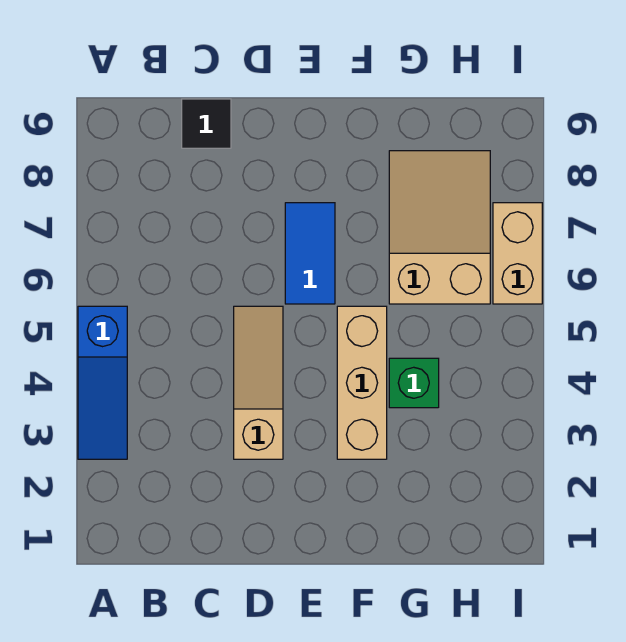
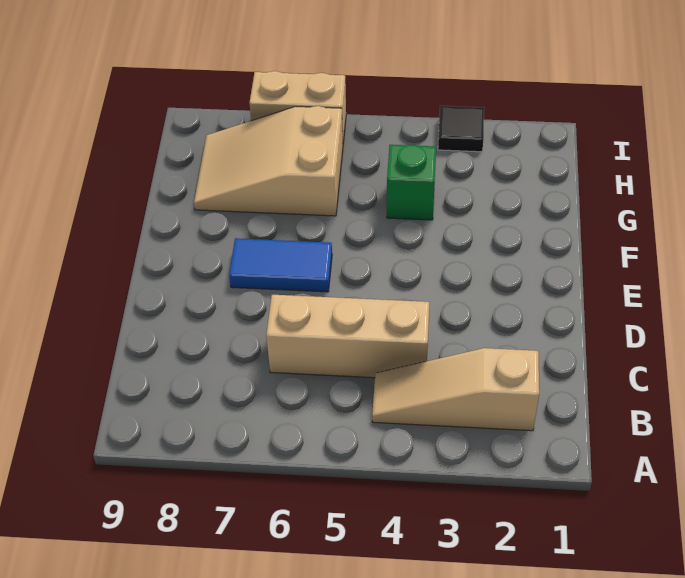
blue slope A3:A5 level 1 top 5 -> none
black tile C9 level 1 -> black tile I3 level 1
tan slope D3:D5 level 1 top 3 -> tan slope B2:B4 level 1 top 2
tan brick F3:F5 level 1 -> tan brick C4:C6 level 1

